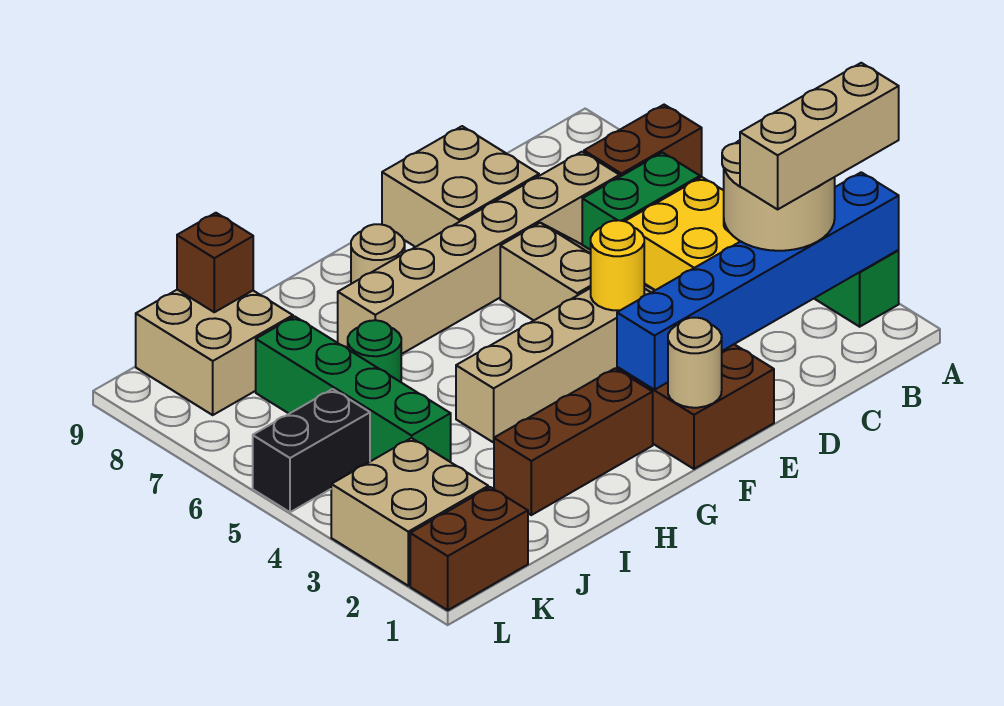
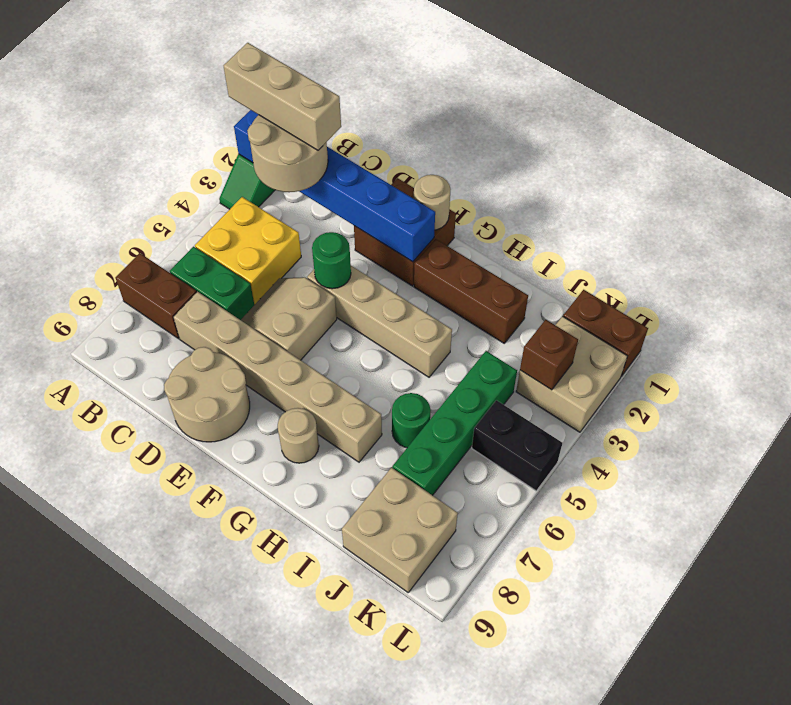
tan brick D8:E9 level 1 -> tan round brick D8:E9 level 1
yellow round brick E4 level 2 -> green round brick E4 level 2
brown brick J9 level 2 -> brown brick K3 level 2

